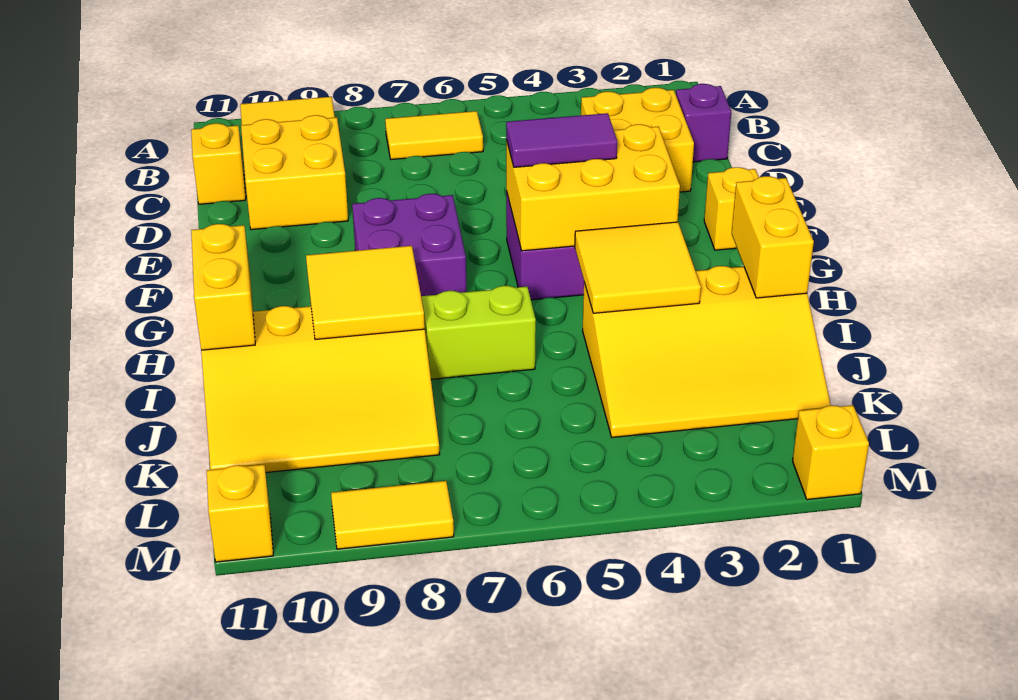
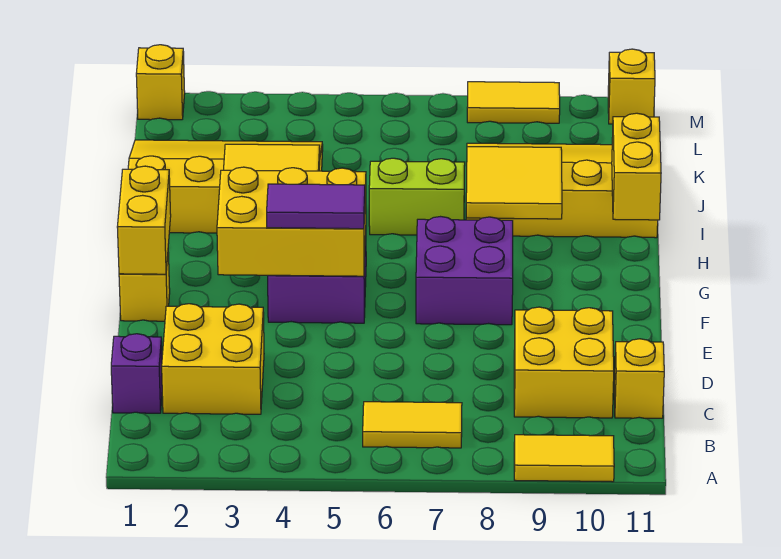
yellow brick H1:I1 level 2 -> yellow brick F1:G1 level 2

